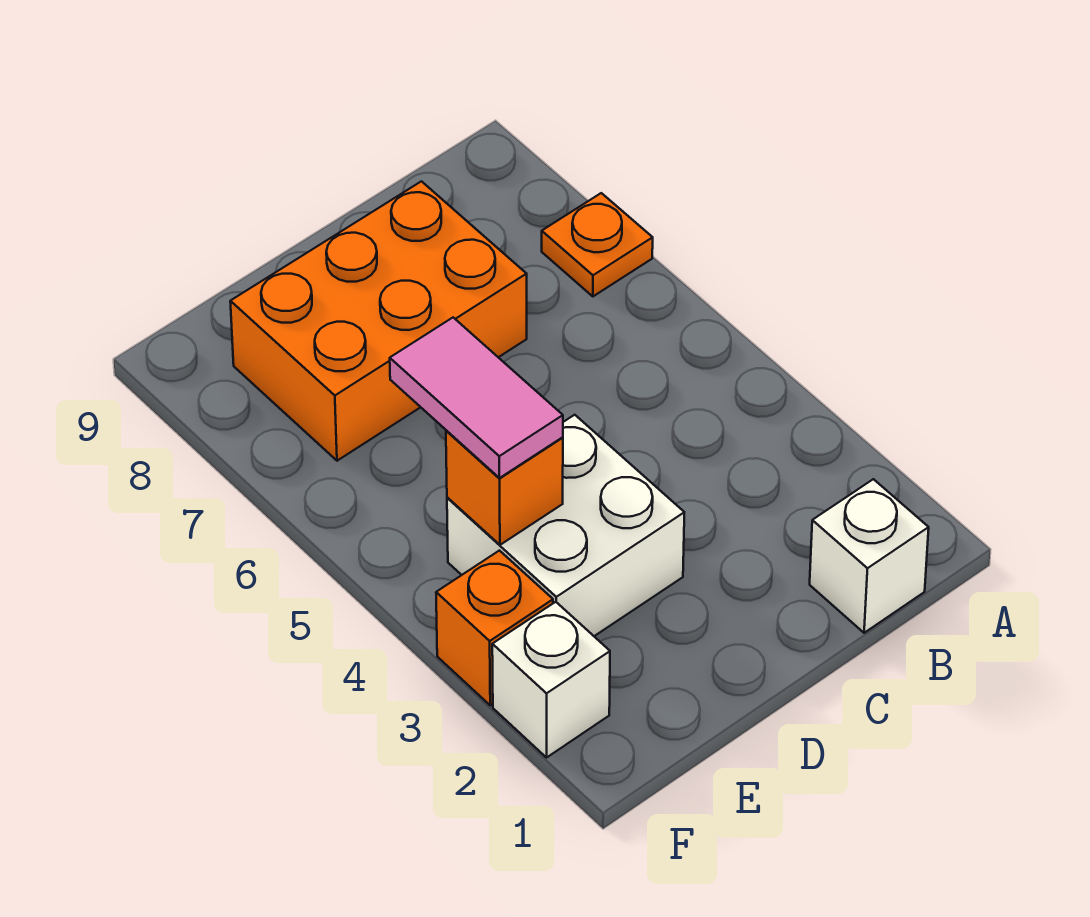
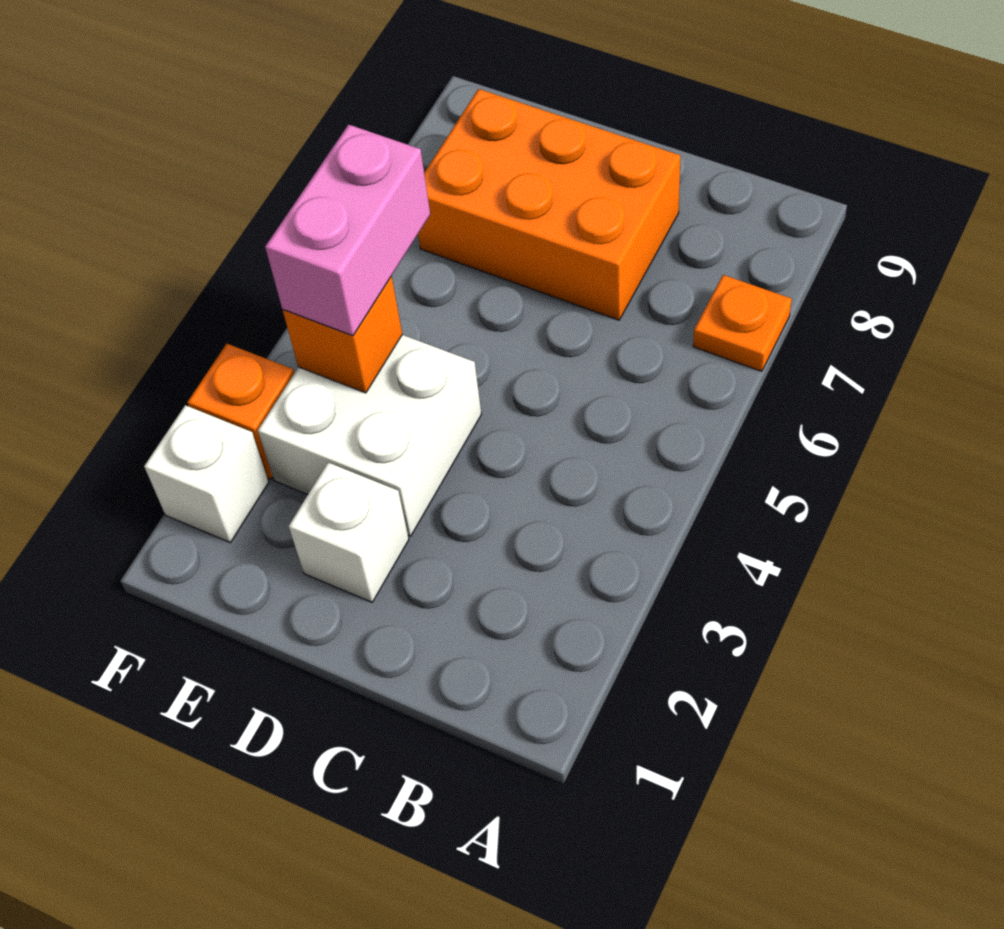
white brick B1 level 1 -> white brick D2 level 1
pink tile E4:E5 level 3 -> pink brick E4:E5 level 3

